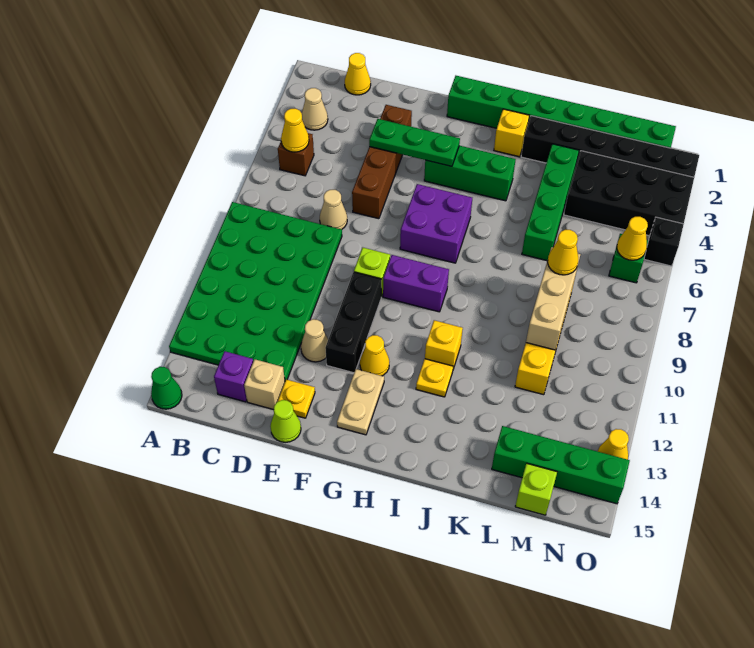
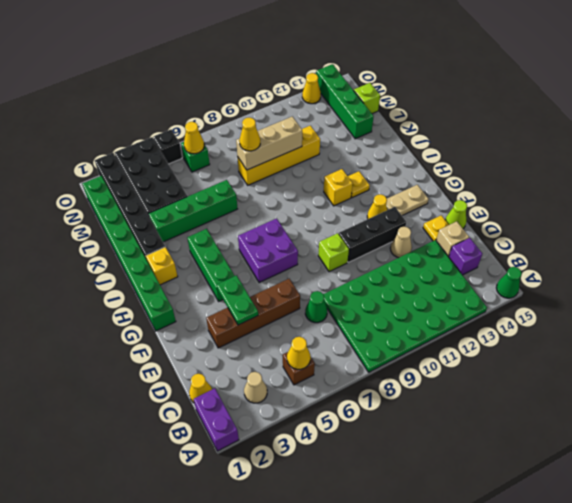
tan cone D7 level 1 -> green cone D7 level 1
green plate E4:G4 level 2 -> green plate E4:F4 level 2
purple brick G9:H9 level 1 -> purple brick A1:B1 level 1

